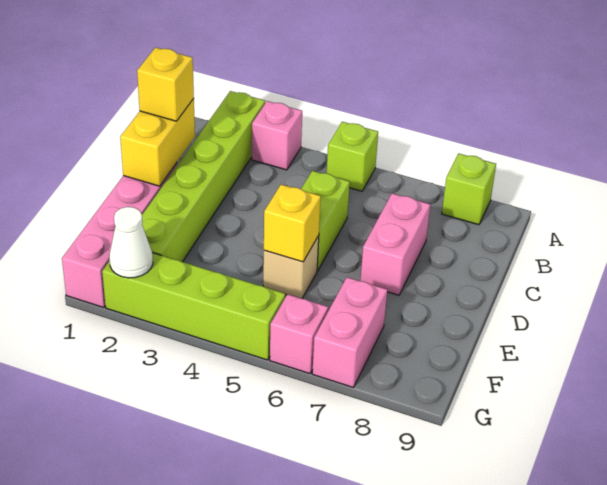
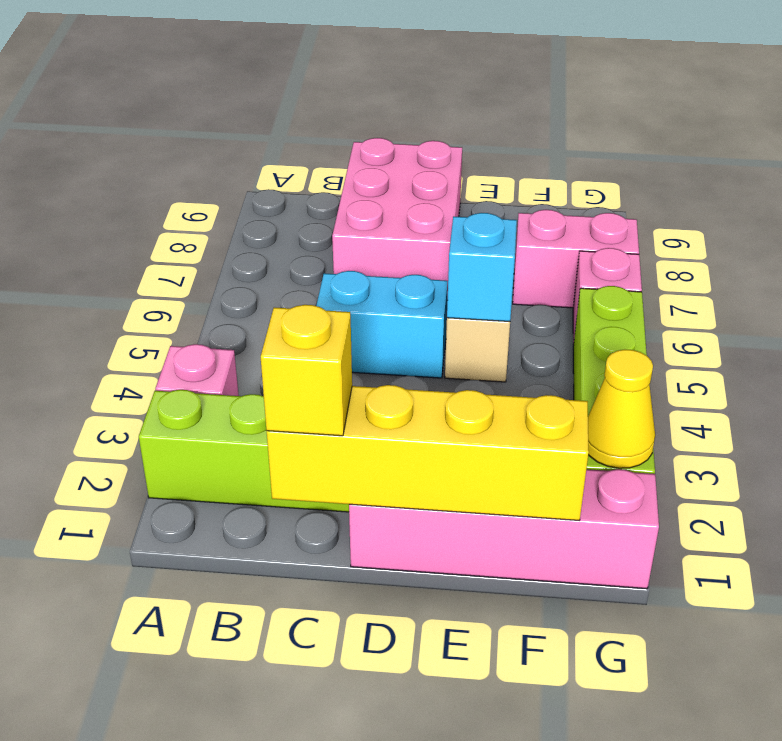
lime brick A5 level 1 -> none
lime brick A8 level 1 -> none
yellow brick C1:D1 level 2 -> yellow brick C1:F1 level 2
lime brick C5:D5 level 1 -> cyan brick C5:D5 level 1
pink brick C7:D7 level 1 -> pink brick C7:D9 level 1
yellow brick E5 level 2 -> cyan brick E5 level 2
white cone G2 level 2 -> yellow cone G2 level 2

